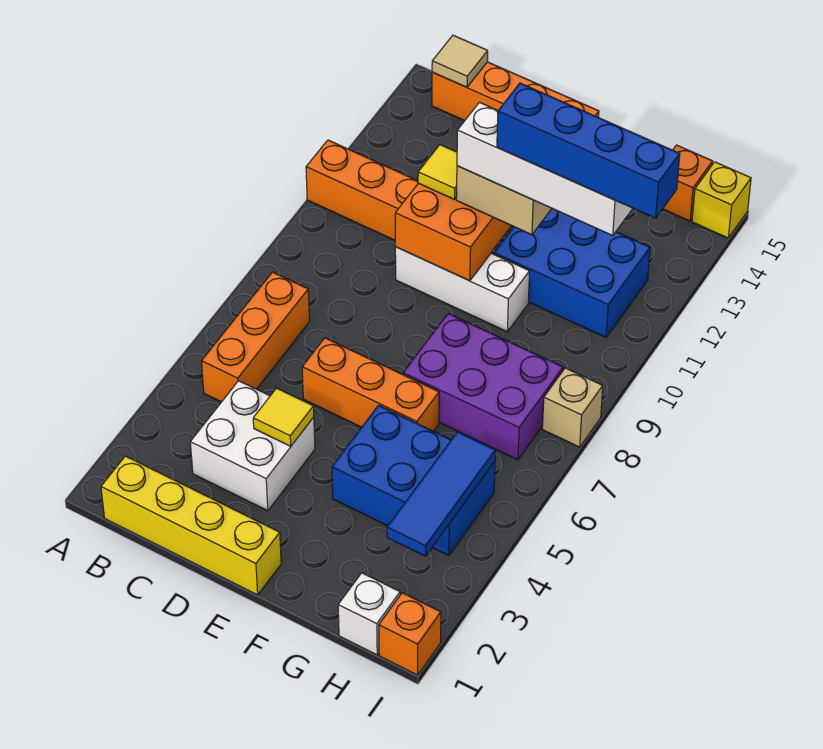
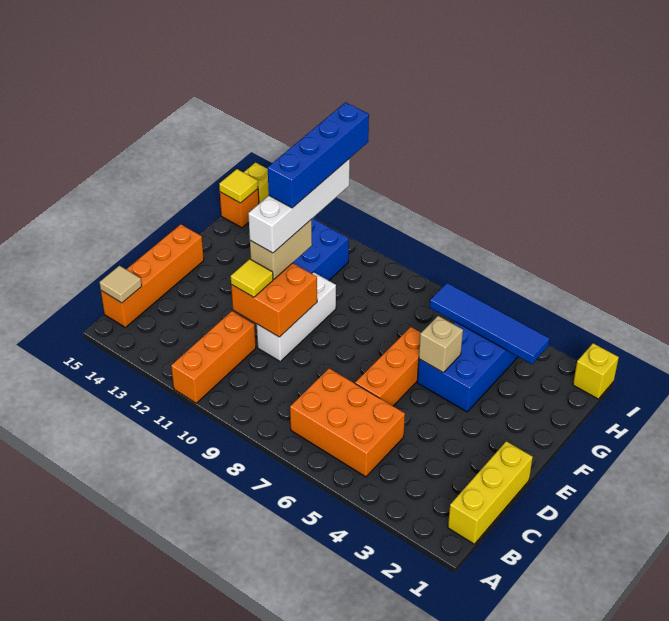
yellow brick B1:E1 level 1 -> yellow brick B1:D1 level 1
orange brick B5:B7 level 1 -> orange brick B5:C7 level 1
white brick C3:D4 level 1 -> none
yellow tile D4 level 2 -> yellow tile H15 level 2
purple brick F7:H8 level 1 -> none
white brick H1 level 1 -> none
blue tile H3:H5 level 2 -> blue tile H3:H6 level 2
orange brick I1 level 1 -> yellow brick I1 level 1
tan brick I8 level 1 -> tan brick F5 level 2

